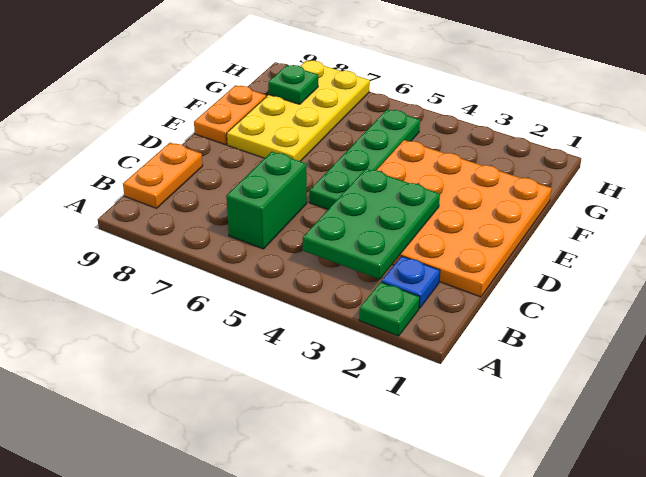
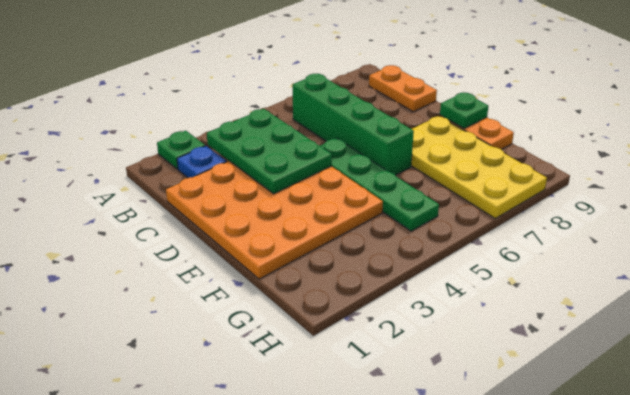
green brick B6:C6 level 1 -> green brick B6:E6 level 1
green plate G8 level 2 -> green plate E9 level 2

